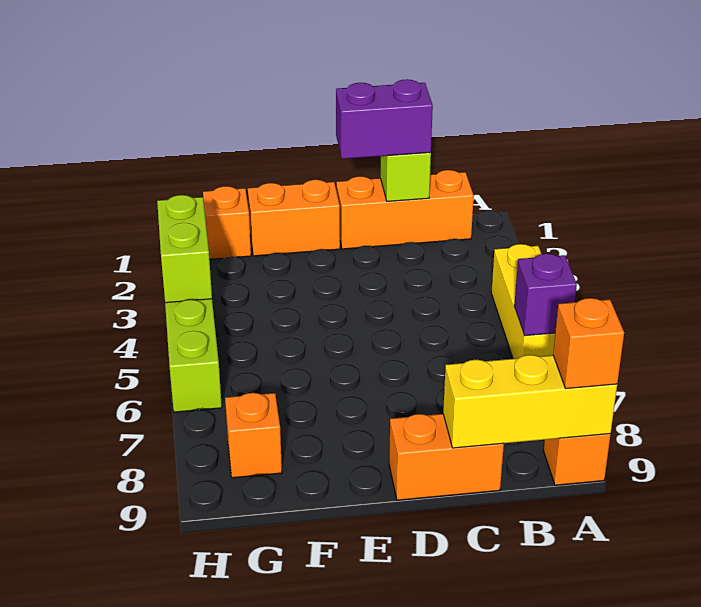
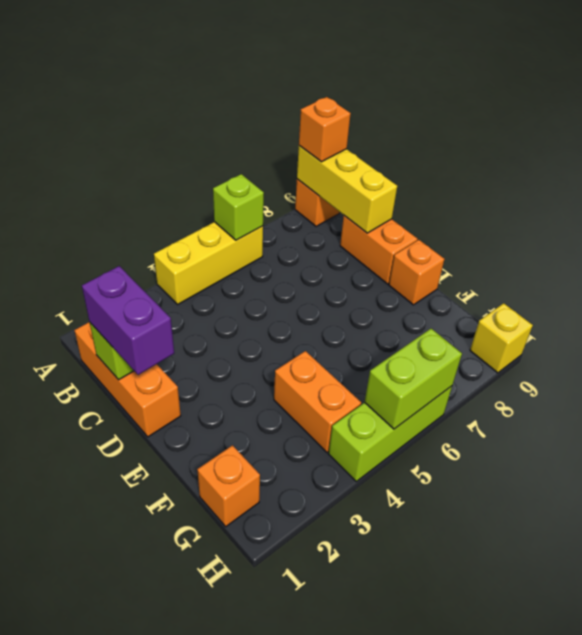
purple brick A6 level 2 -> lime brick A6 level 2
orange brick E1:F1 level 1 -> orange brick F4:G4 level 1
orange brick G8 level 1 -> orange brick E9 level 1
lime brick H3:H4 level 2 -> lime brick H5:H6 level 2
none -> yellow brick H9 level 1

